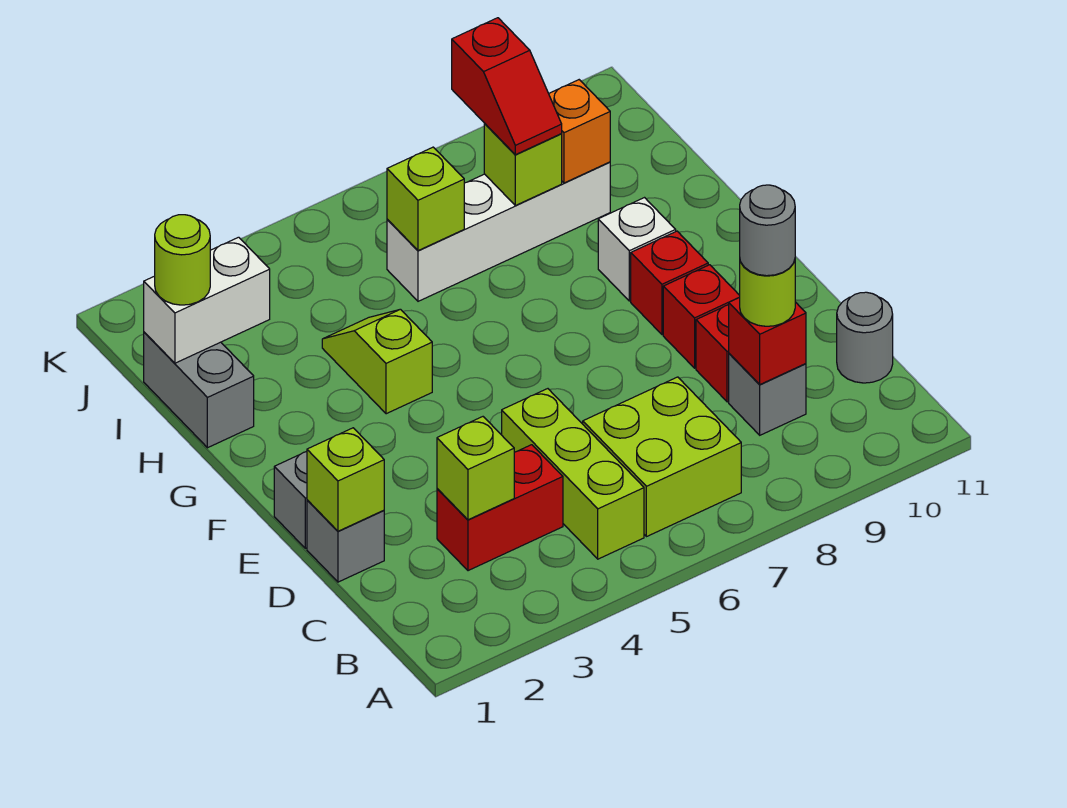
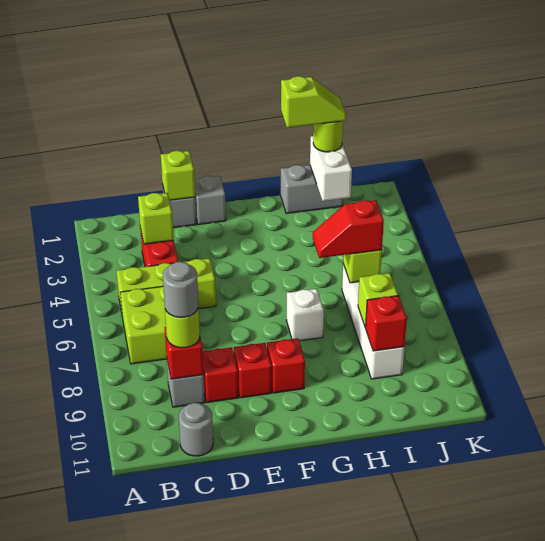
lime slope G4:H4 level 1 top G -> lime slope H1:I1 level 4 top H
white brick G9 level 1 -> white brick G7 level 1
red slope I8:J8 level 3 top J -> red slope H6:I6 level 3 top I
orange brick I9 level 2 -> red brick I9 level 2

